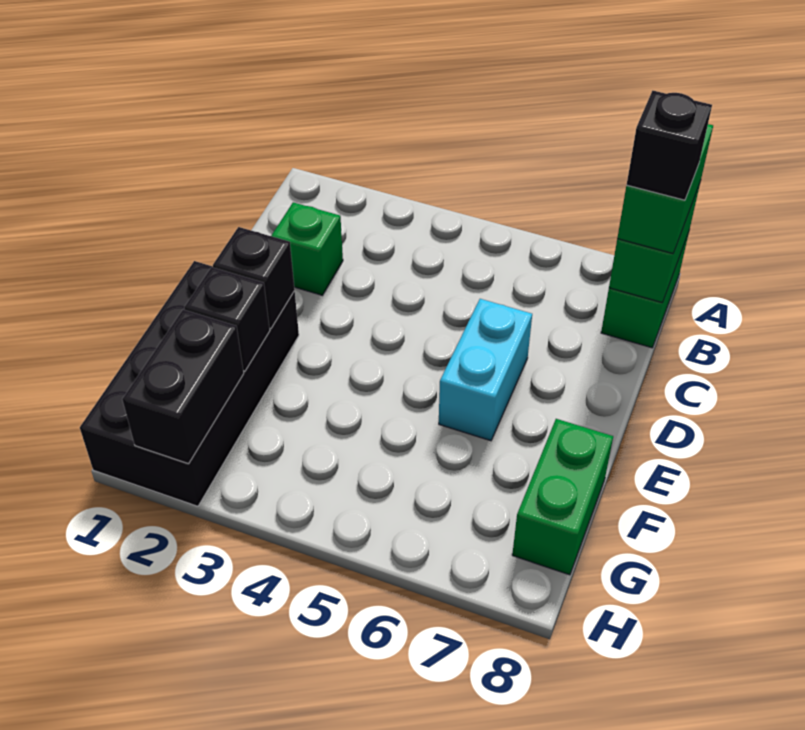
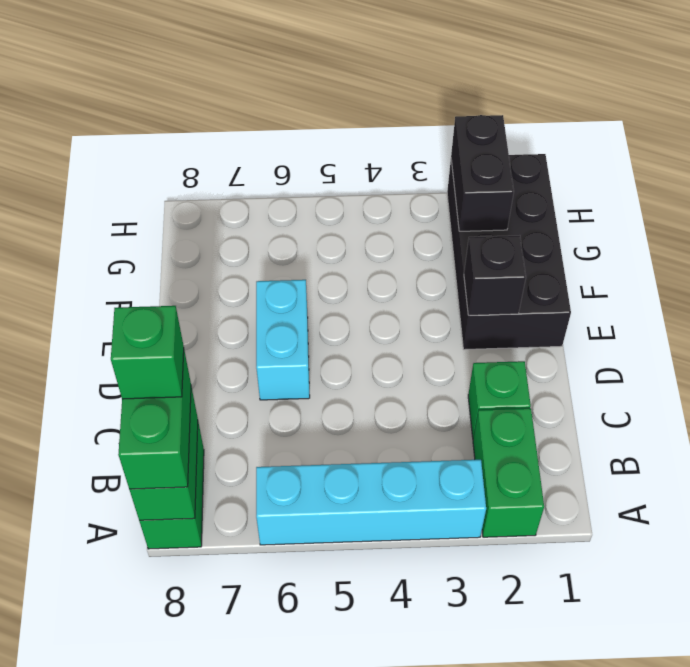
none -> cyan brick A3:A6 level 1
black brick B8 level 4 -> green brick B8 level 4
black brick F2 level 2 -> none
green brick F8:G8 level 1 -> green brick A2:B2 level 1

